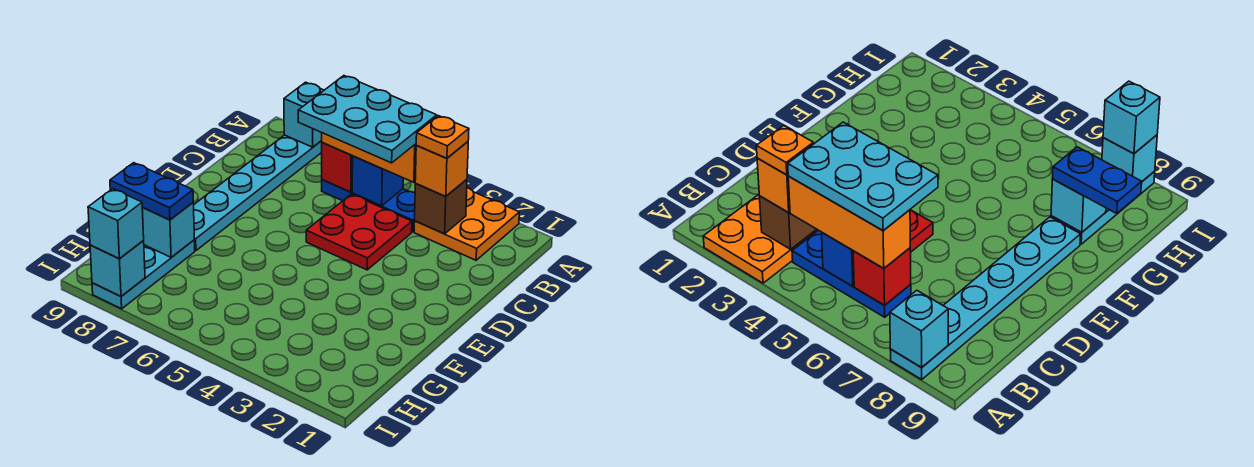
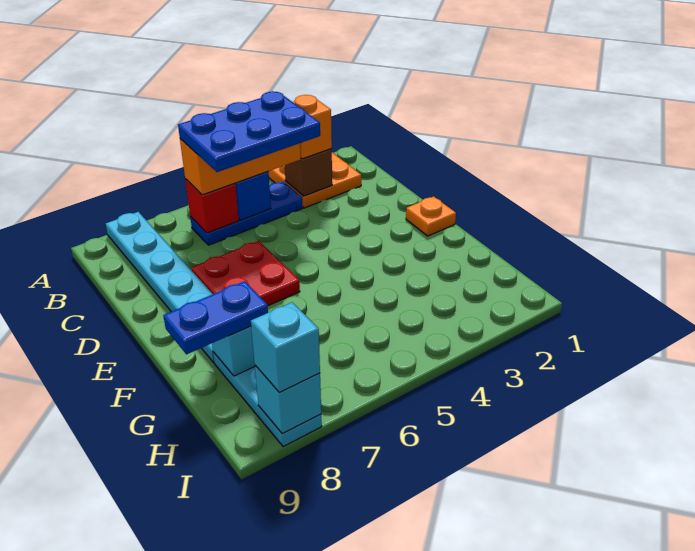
cyan brick A8 level 2 -> none
orange plate B3 level 4 -> orange plate E1 level 1
cyan plate B4:C6 level 4 -> blue plate B4:C6 level 4
red plate C4:D5 level 1 -> red plate D6:E7 level 1

